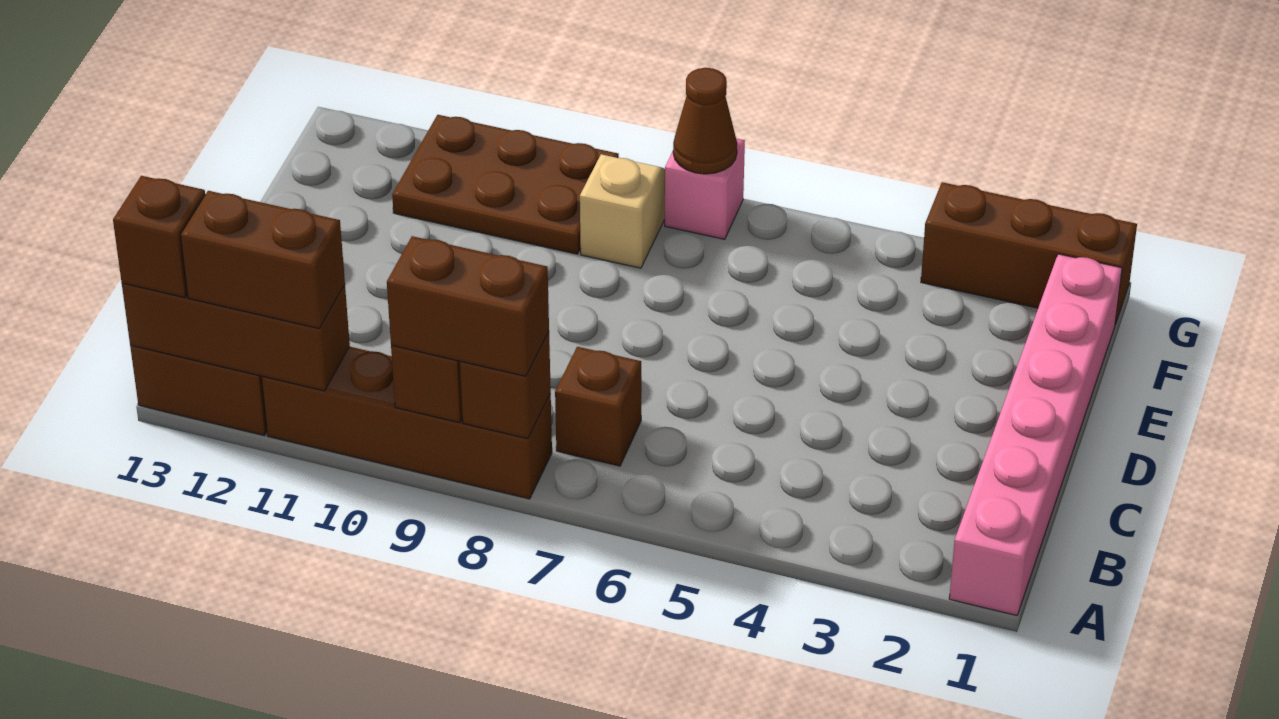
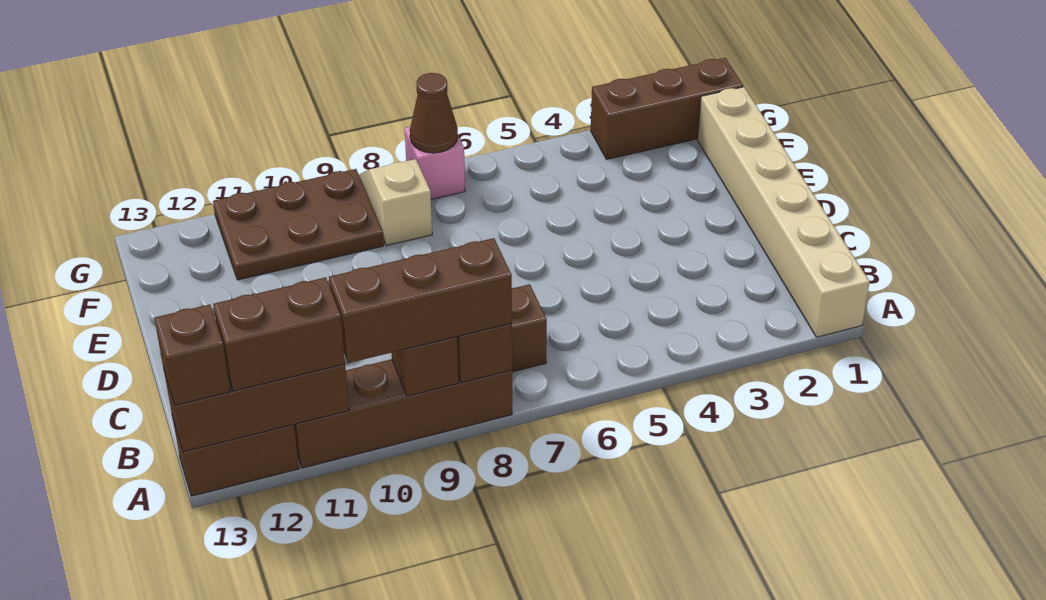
pink brick A1:F1 level 1 -> tan brick A1:F1 level 1
brown brick A8:A9 level 3 -> brown brick A8:A10 level 3

